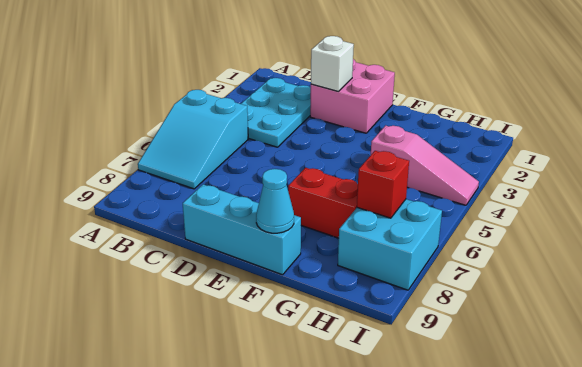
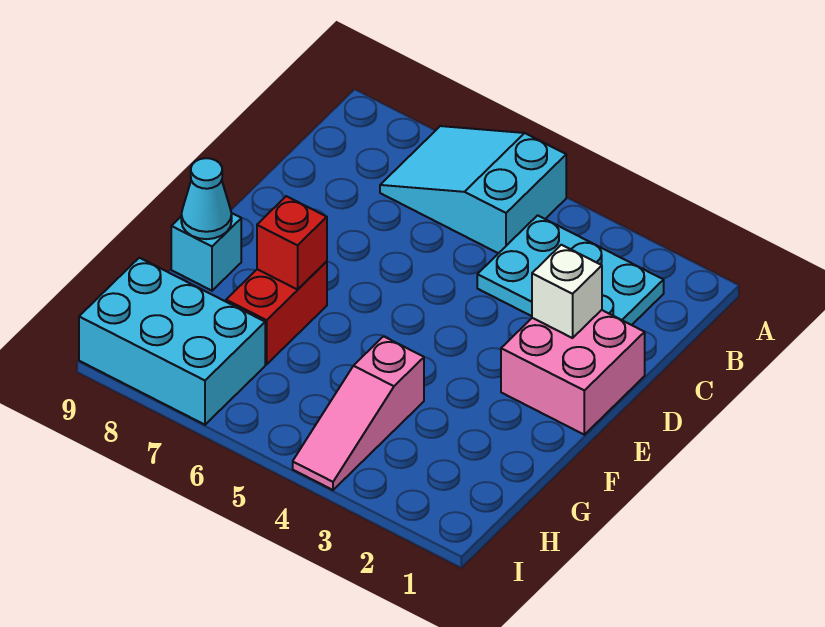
cyan brick D9:F9 level 1 -> cyan brick F9 level 1
cyan brick H7:I8 level 1 -> cyan brick H7:I9 level 1
red brick H7 level 2 -> red brick F7 level 2

